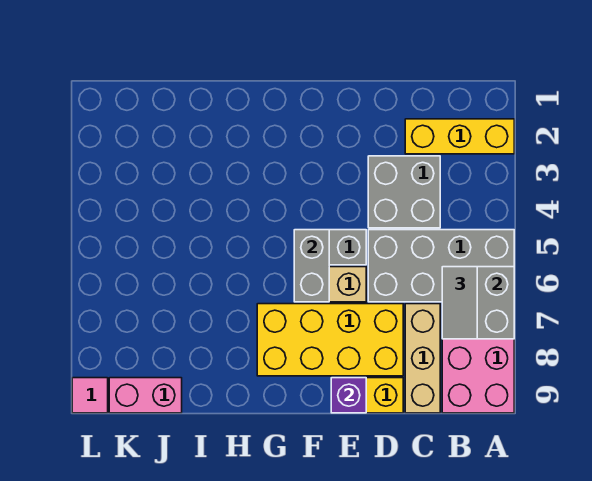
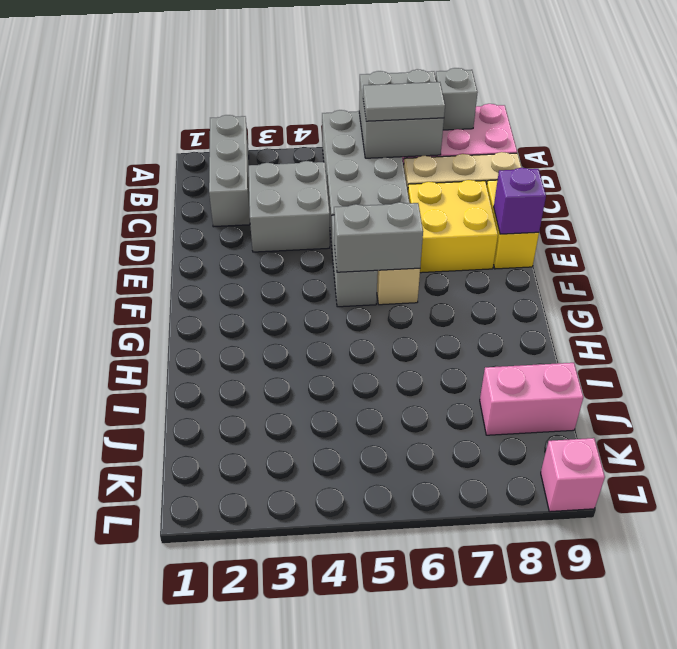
yellow brick A2:C2 level 1 -> grey brick A2:C2 level 1
none -> grey brick A8 level 2
yellow brick D7:G8 level 1 -> yellow brick D7:E8 level 1
pink brick J9:K9 level 1 -> pink brick J8:J9 level 1
pink tile L9 level 1 -> pink brick L9 level 1

